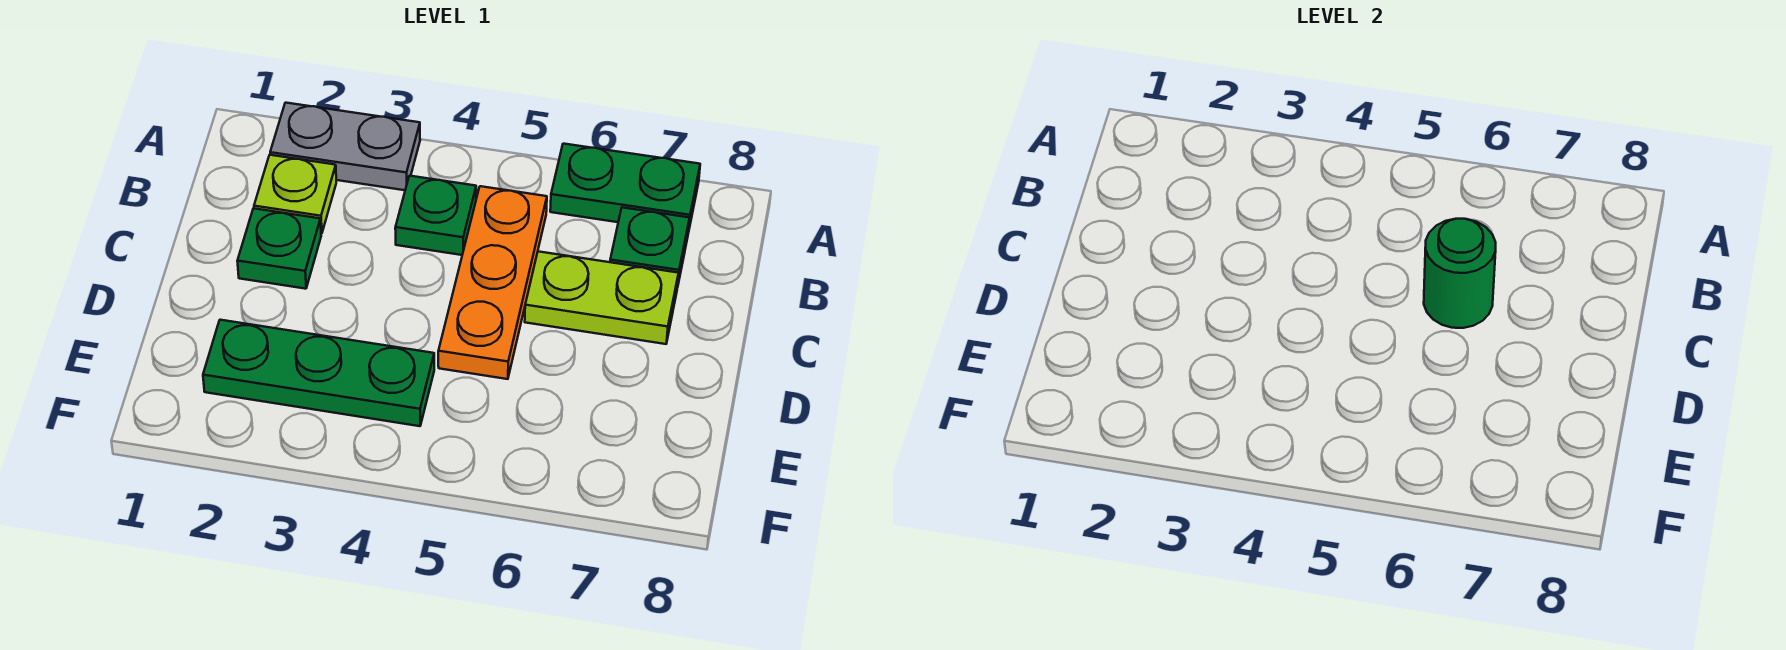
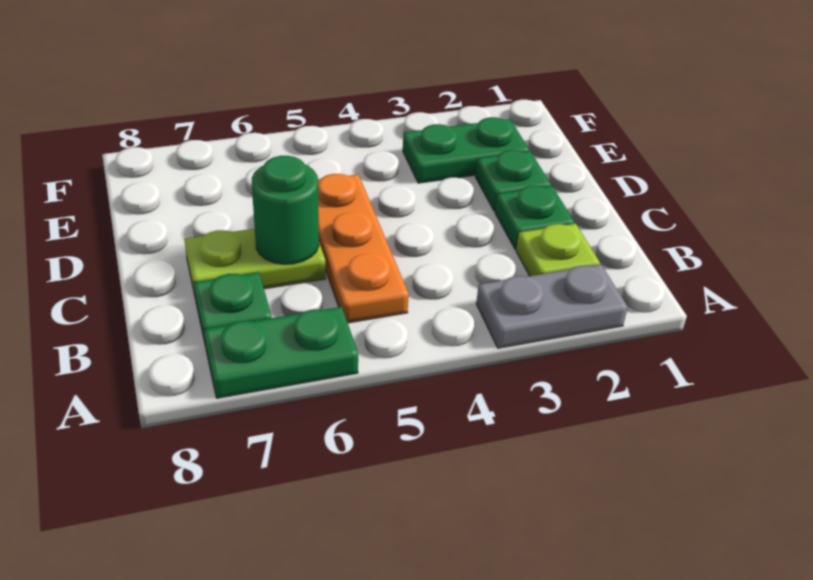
green plate B4 level 1 -> green plate D2 level 1
green plate E2:E4 level 1 -> green plate E2:E3 level 1

